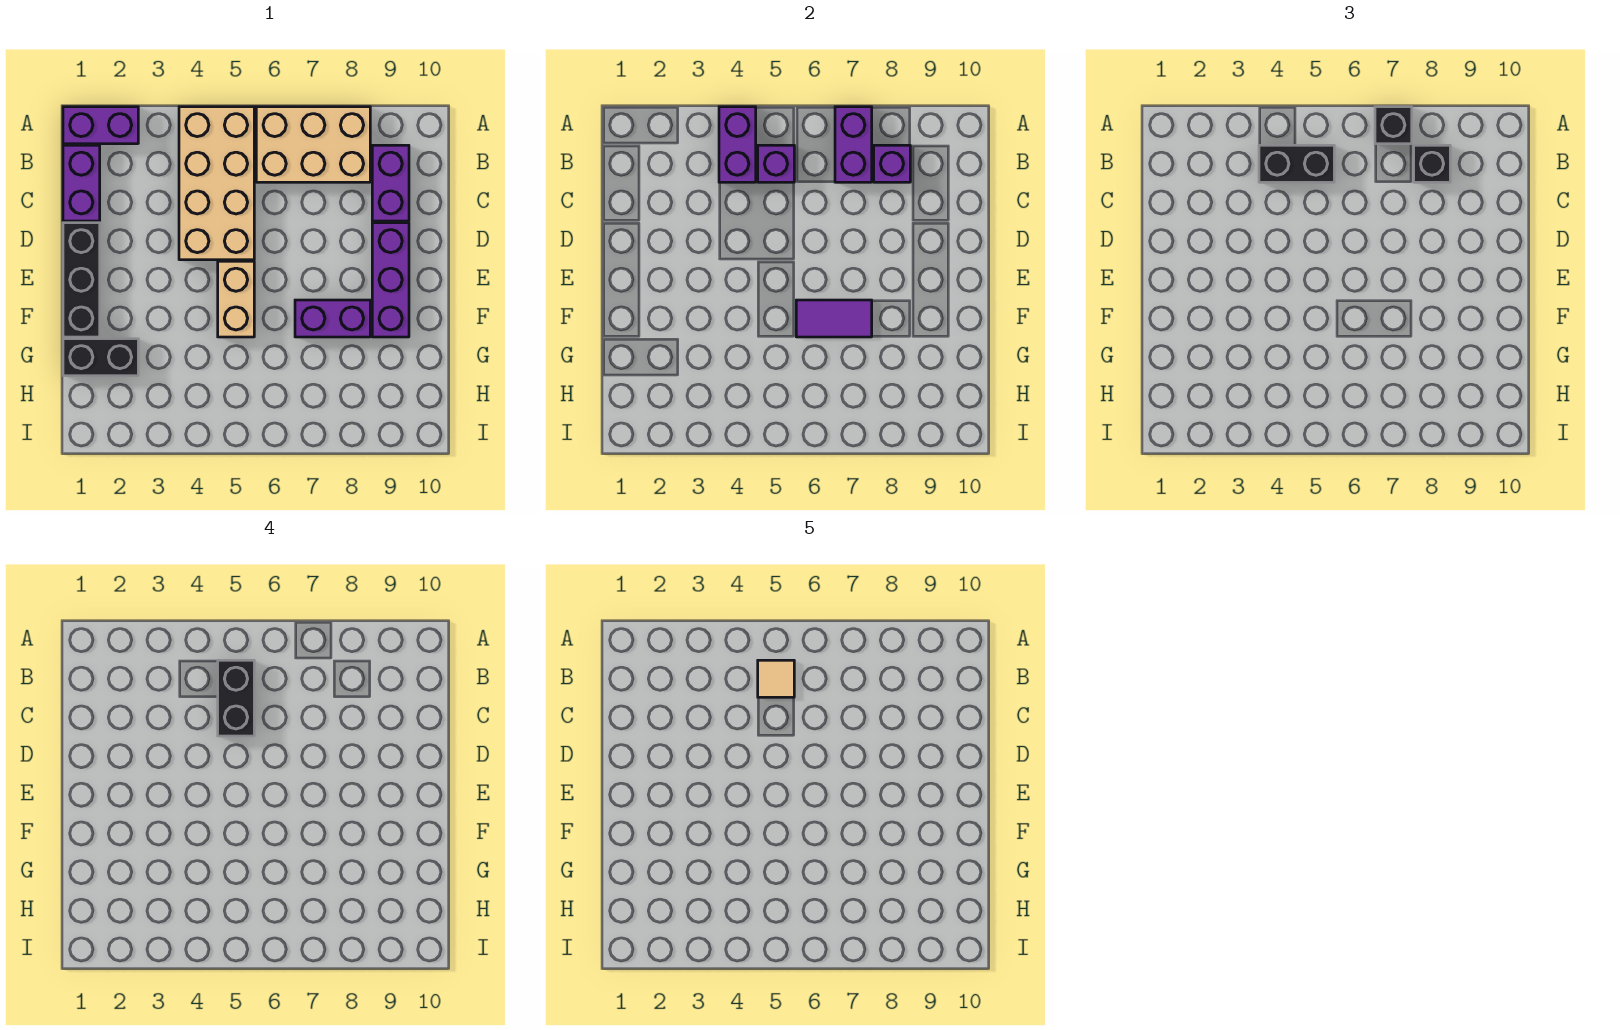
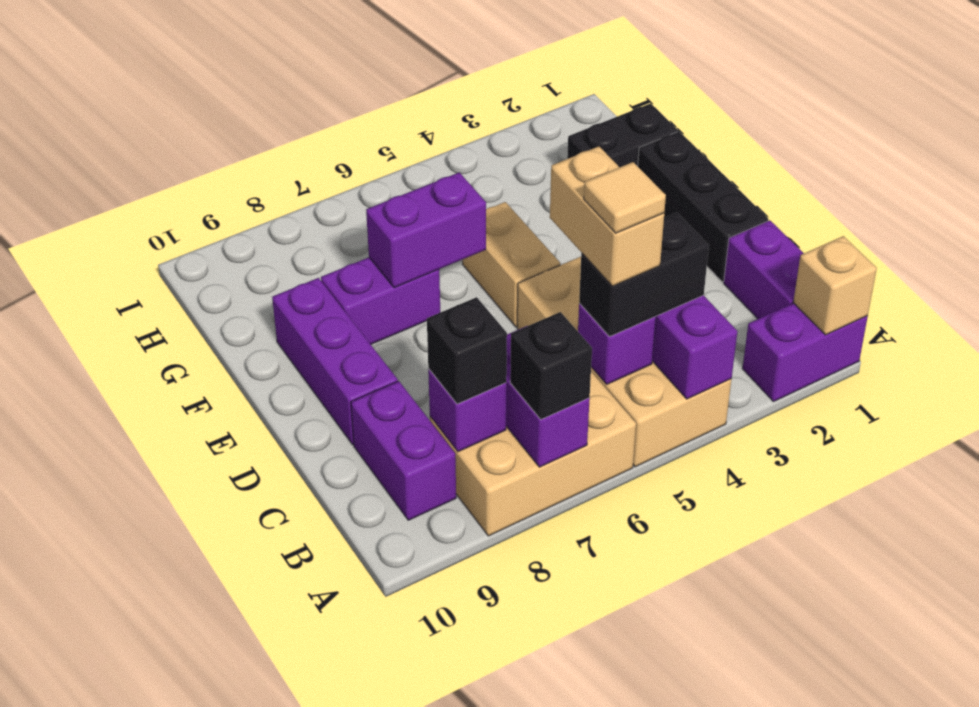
none -> tan brick A1 level 2
black brick B5:C5 level 4 -> tan brick B5:C5 level 4
purple tile F6:F7 level 2 -> purple brick F6:F7 level 2

